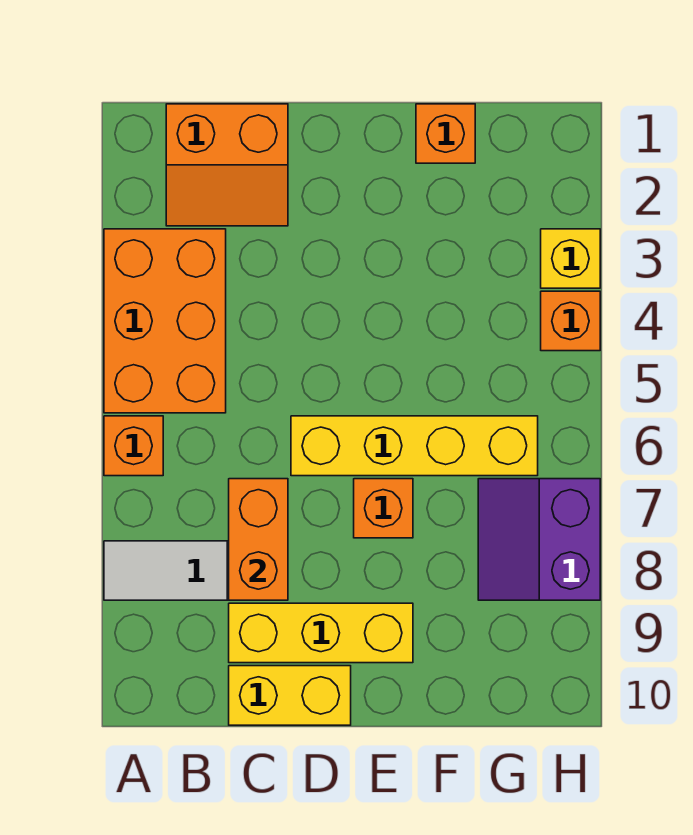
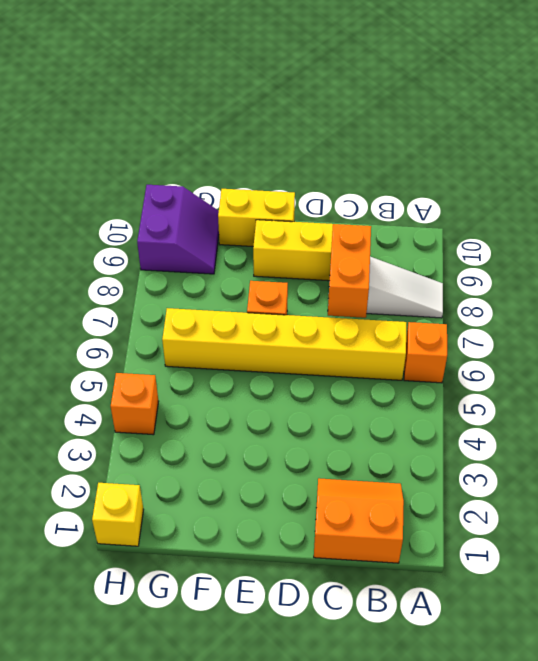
orange brick A3:B5 level 1 -> none
yellow brick C10:D10 level 1 -> yellow brick E10:F10 level 1
yellow brick D6:G6 level 1 -> yellow brick B6:G6 level 1
orange brick F1 level 1 -> none
purple slope G7:H8 level 1 top H -> purple slope G9:H10 level 1 top H
yellow brick H3 level 1 -> yellow brick H1 level 1

